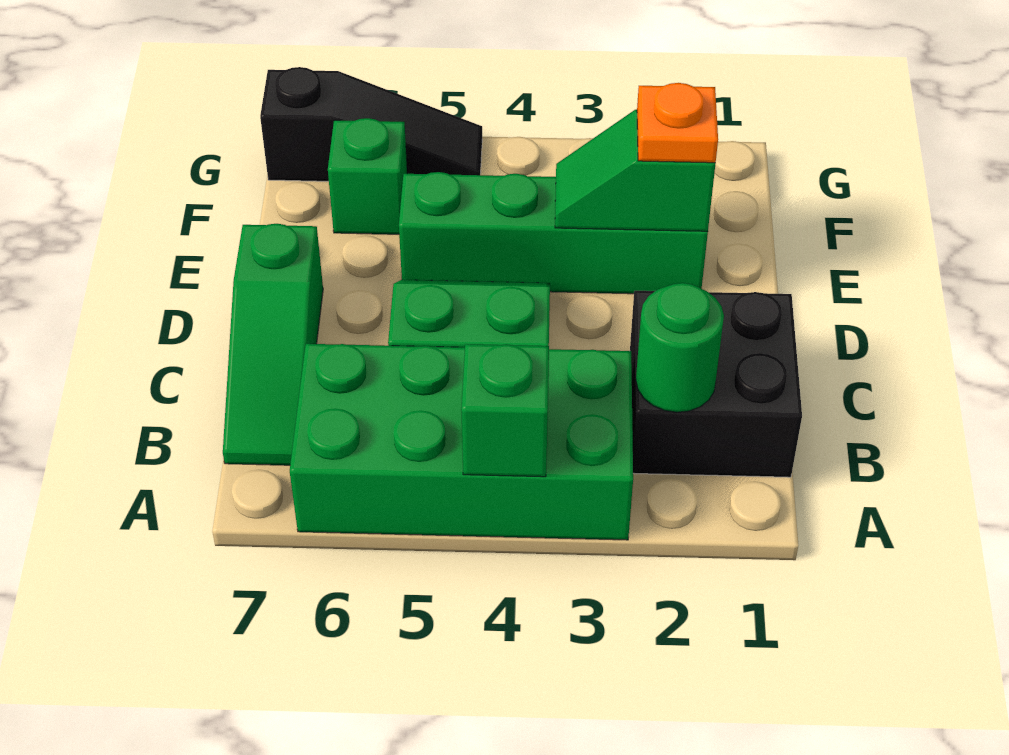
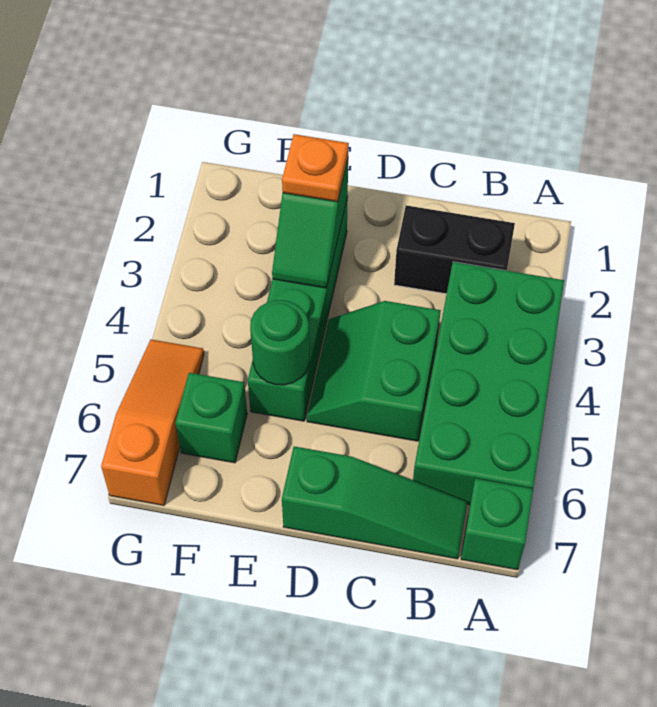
green brick A4 level 2 -> green brick A7 level 1
black brick B1:C2 level 1 -> black brick B2:C2 level 1
green round brick B2 level 2 -> green round brick E5 level 2
black slope G5:G7 level 1 top 7 -> orange slope G5:G7 level 1 top 7

